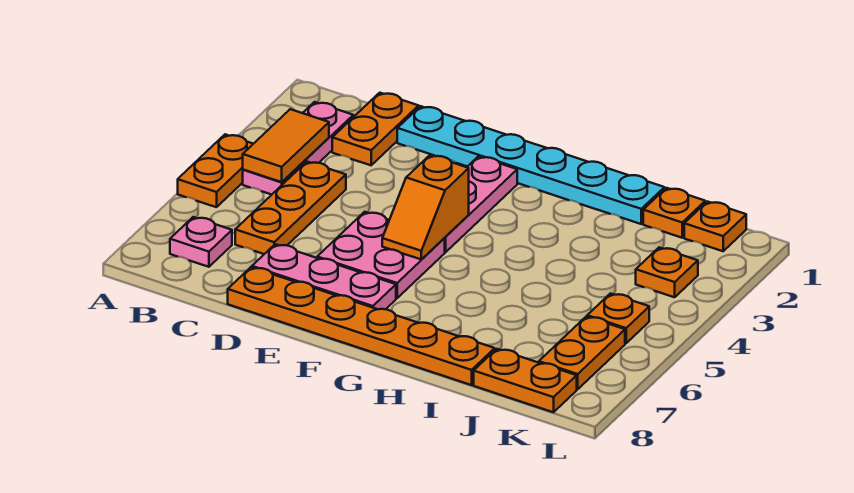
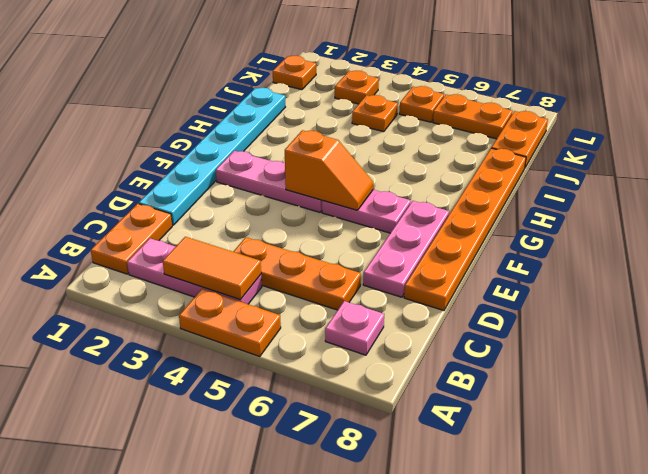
orange plate C1:C2 level 1 -> orange plate B1:C1 level 1
pink plate E5:F6 level 1 -> pink plate F5:F6 level 1
orange plate J1 level 1 -> orange plate J4 level 1

